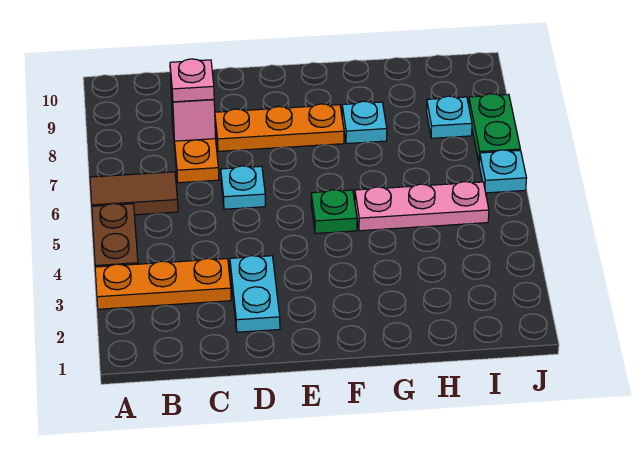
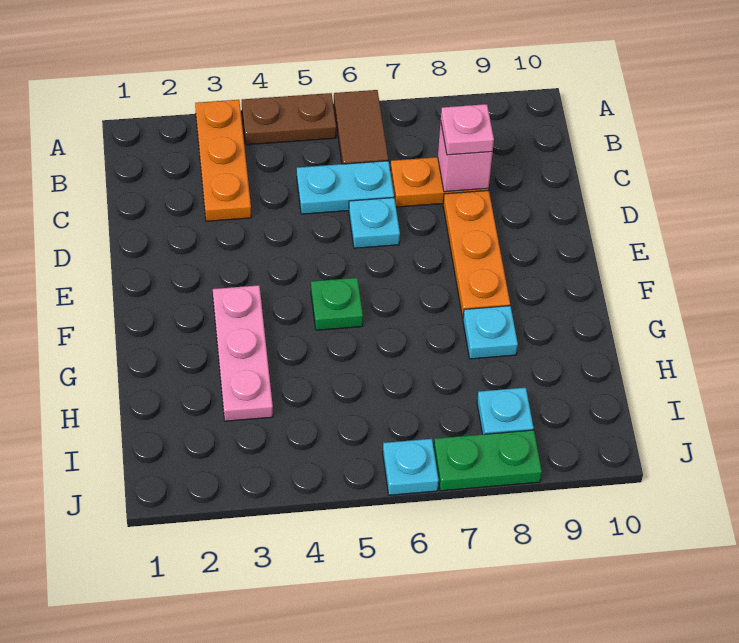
cyan plate D2:D3 level 1 -> cyan plate C5:C6 level 1
pink plate G5:I5 level 1 -> pink plate F3:H3 level 1

